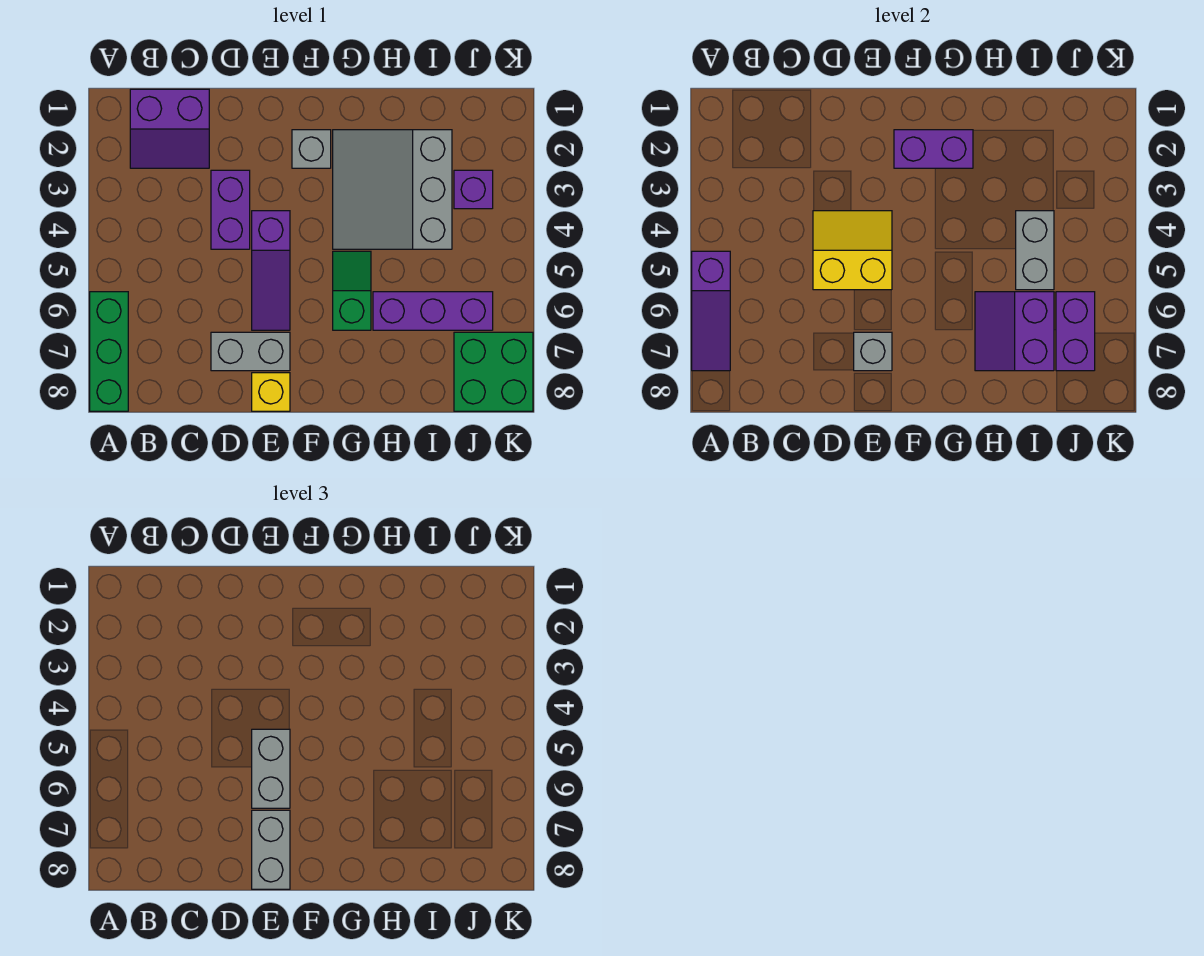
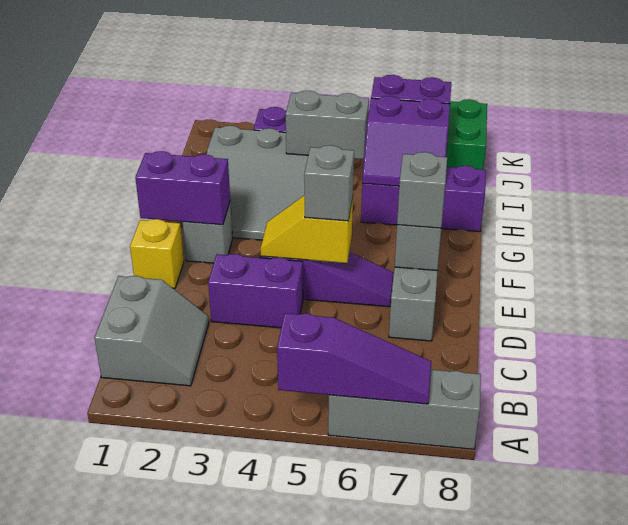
green brick A6:A8 level 1 -> grey brick A6:A8 level 1
purple slope B1:C2 level 1 top 1 -> grey slope B1:C2 level 1 top 1
yellow slope D4:E5 level 2 top 5 -> yellow slope E4:E5 level 2 top 5
grey brick E5:E6 level 3 -> grey brick E5 level 3
grey brick E7:E8 level 3 -> grey brick E7 level 3
yellow brick E8 level 1 -> yellow brick E1 level 1
purple brick F2:G2 level 2 -> purple brick F1:F2 level 2
green slope G5:G6 level 1 top 6 -> none
purple brick H6:J6 level 1 -> purple brick H6:H8 level 1

